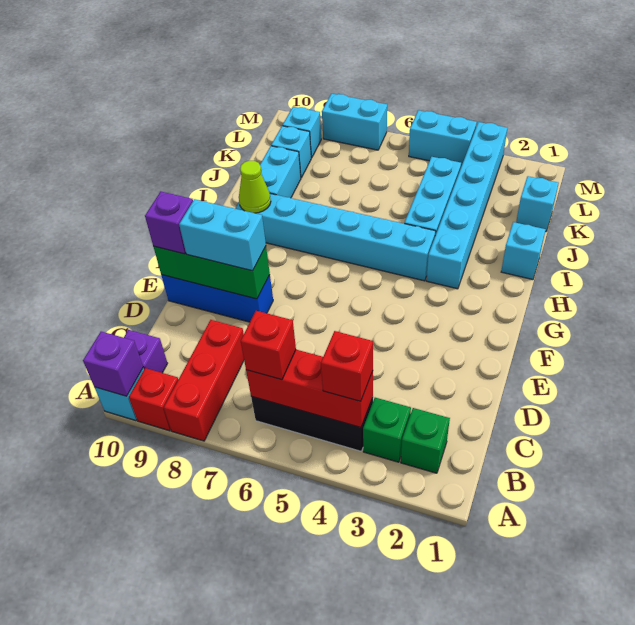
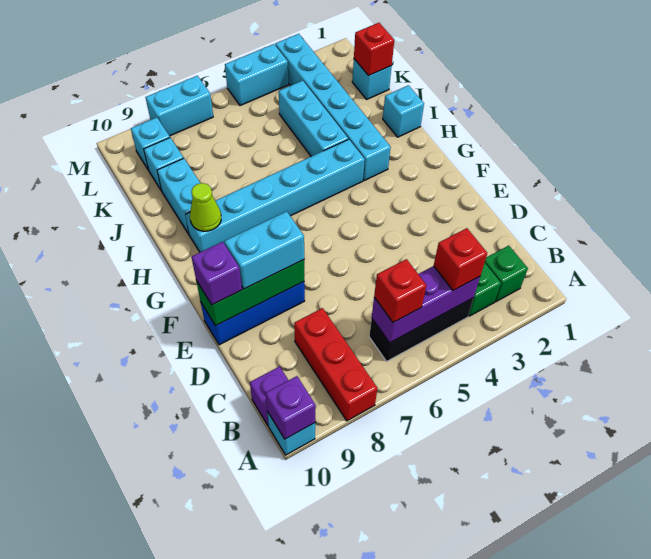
red brick A9 level 1 -> red brick K1 level 2
red brick B4:B6 level 2 -> purple brick B4:B6 level 2

